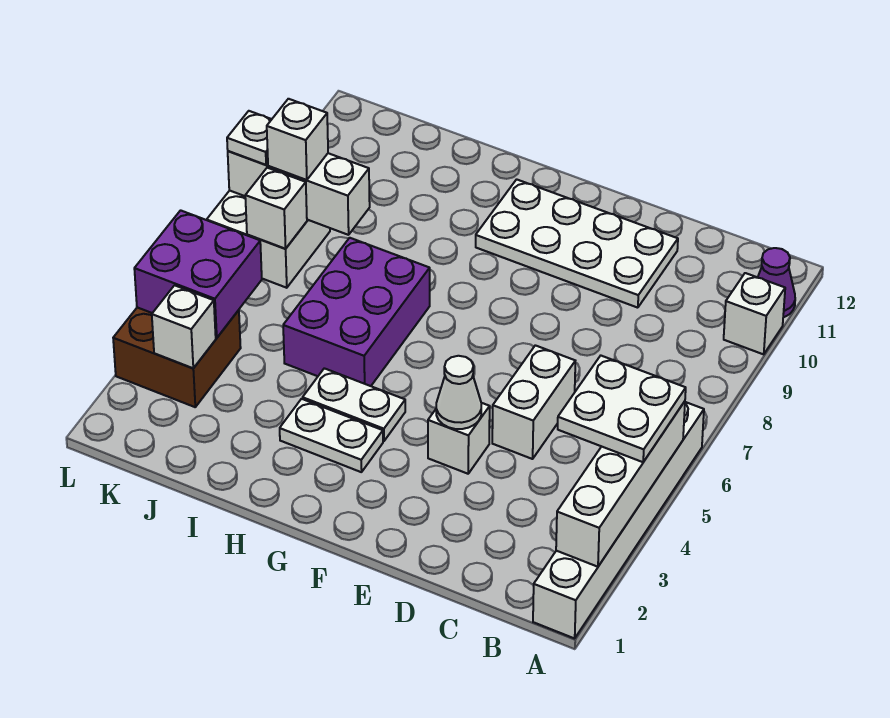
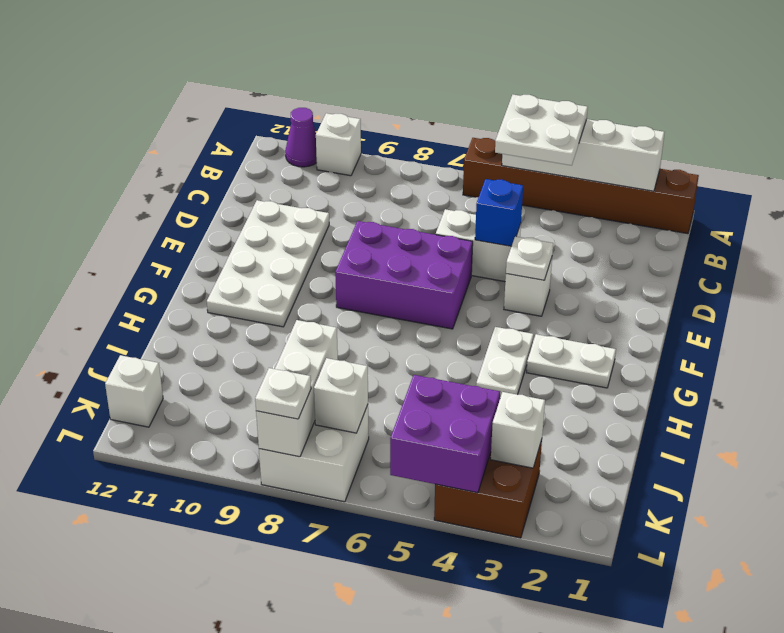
white brick A1:A6 level 1 -> brown brick A1:A6 level 1
none -> blue brick D5 level 2
white cone E4 level 2 -> white plate E4 level 2
white plate G3:H3 level 1 -> white plate G2:G3 level 1
purple brick H5:I7 level 1 -> purple brick E6:F8 level 1
white brick K8 level 3 -> white brick K12 level 1

